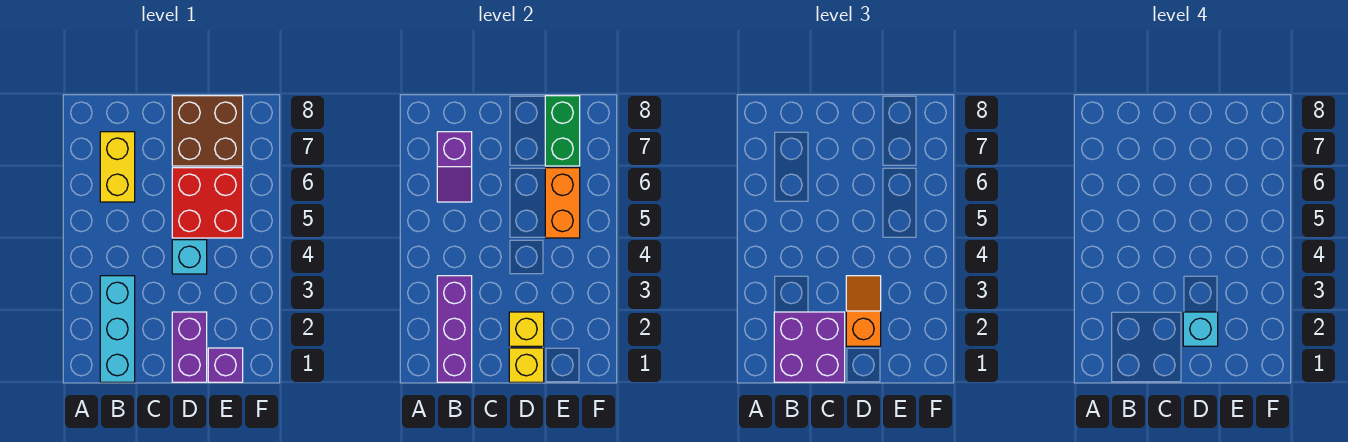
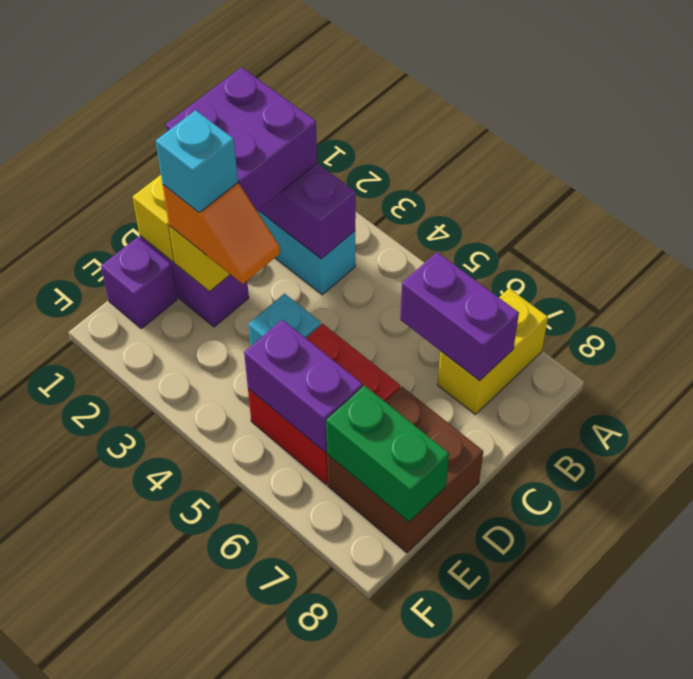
yellow brick B6:B7 level 1 -> yellow brick A7:B7 level 1
purple slope B6:B7 level 2 top 7 -> purple brick B6:B7 level 2
orange brick E5:E6 level 2 -> purple brick E5:E6 level 2

